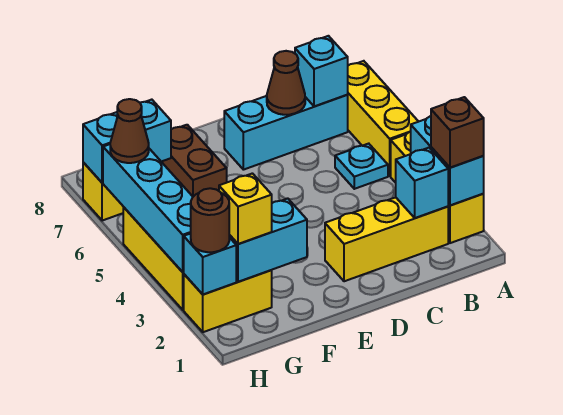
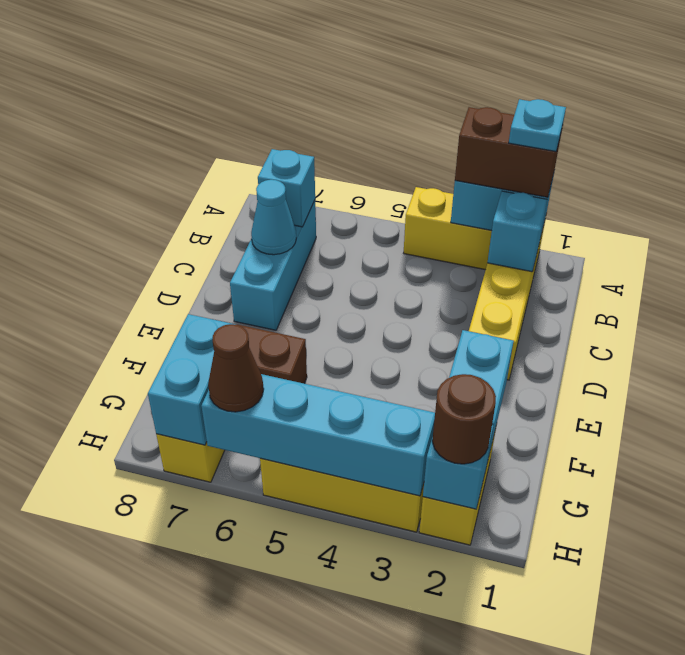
brown brick A2 level 3 -> brown brick A2:A3 level 3
yellow brick A5:A7 level 1 -> none
cyan plate B5 level 1 -> cyan plate A2 level 4
brown cone C7 level 2 -> cyan cone C7 level 2
yellow brick G2 level 3 -> none

